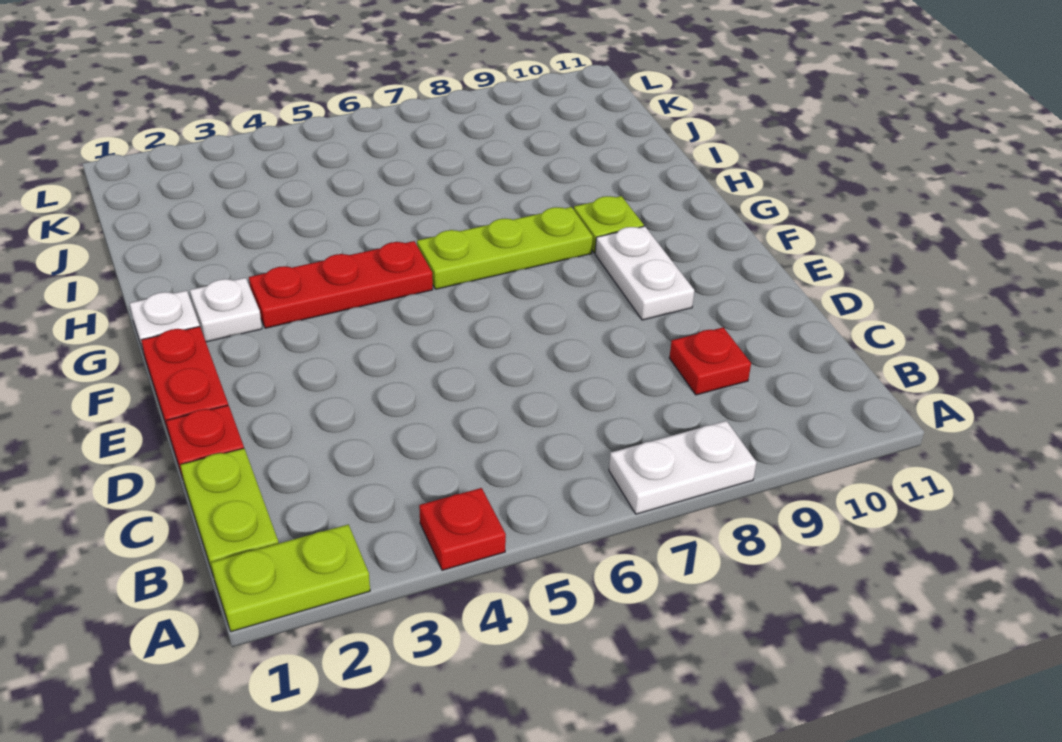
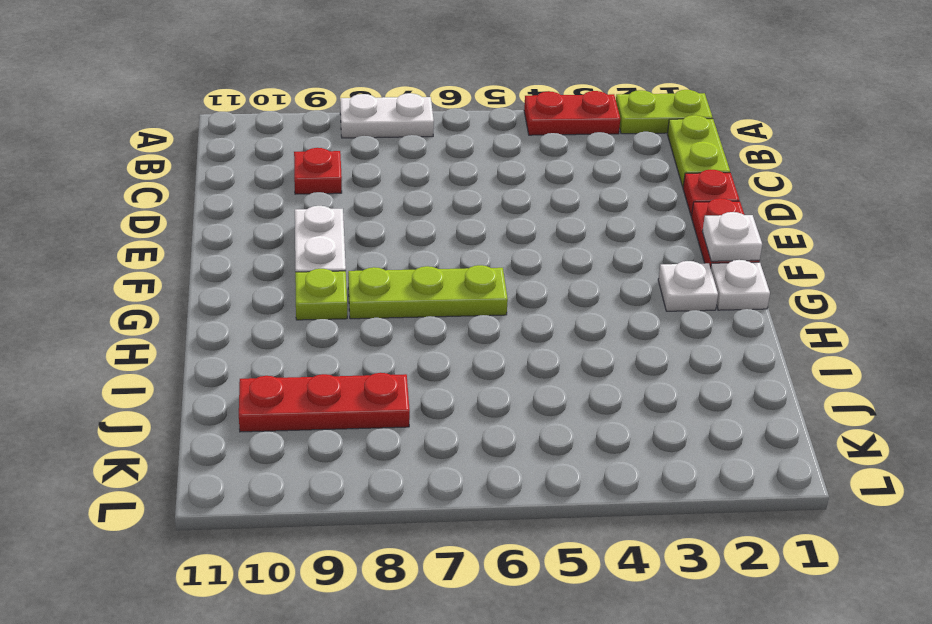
red plate A4 level 1 -> red plate A3:A4 level 1
none -> white plate F1 level 2
red plate G3:G5 level 1 -> red plate J8:J10 level 1

